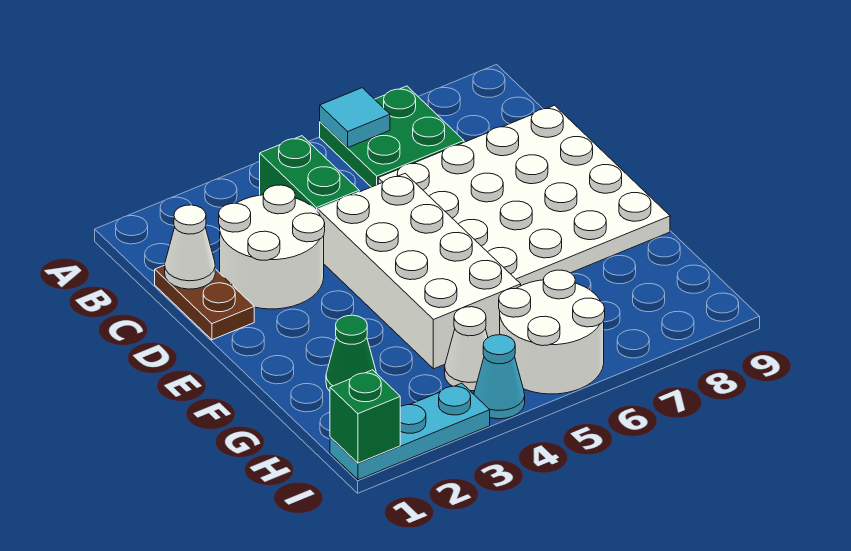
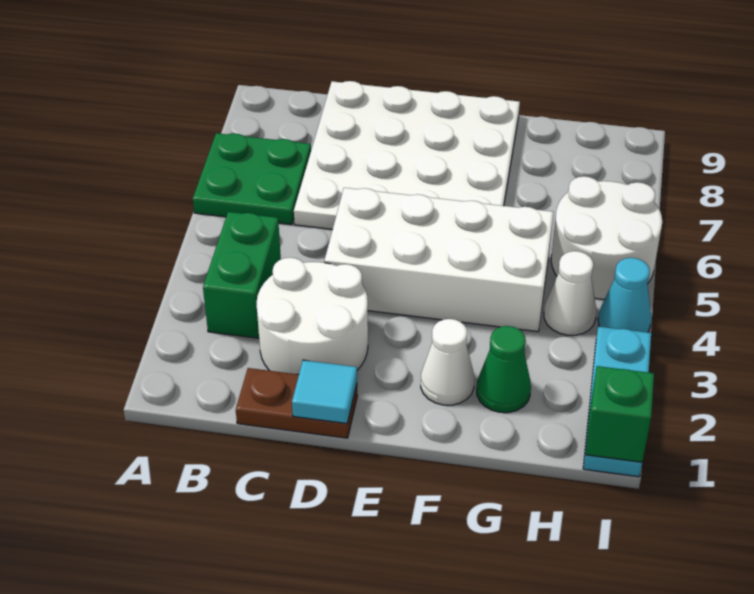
cyan tile A6 level 2 -> cyan tile D1 level 2
green brick B4:C4 level 1 -> green brick B3:B4 level 1
white cone C1 level 2 -> white cone F2 level 1

